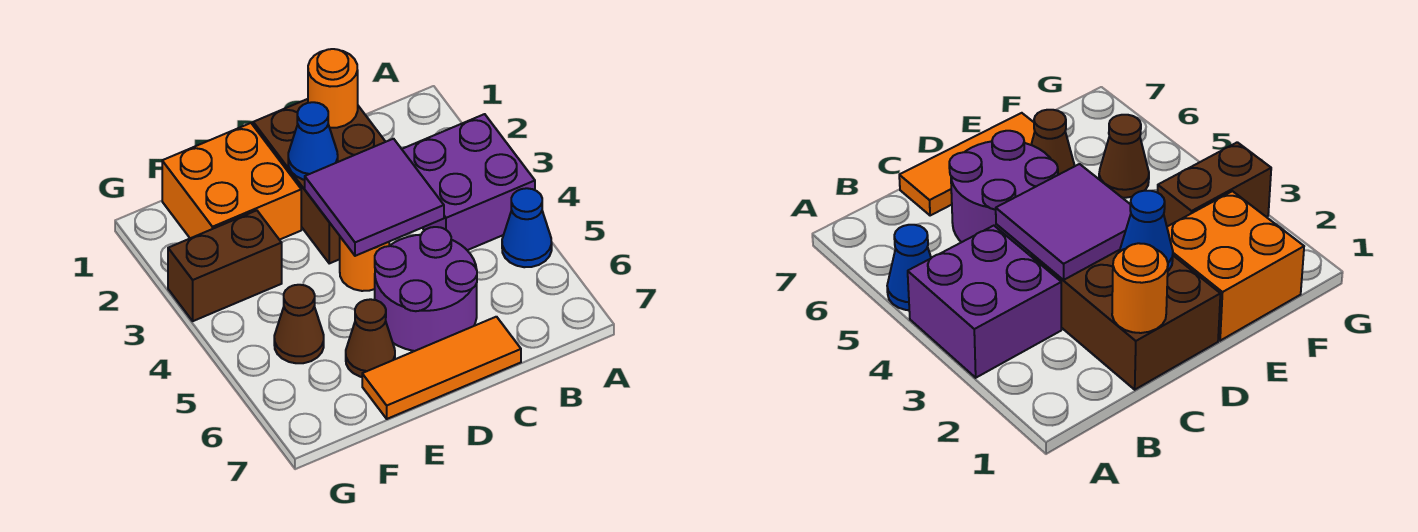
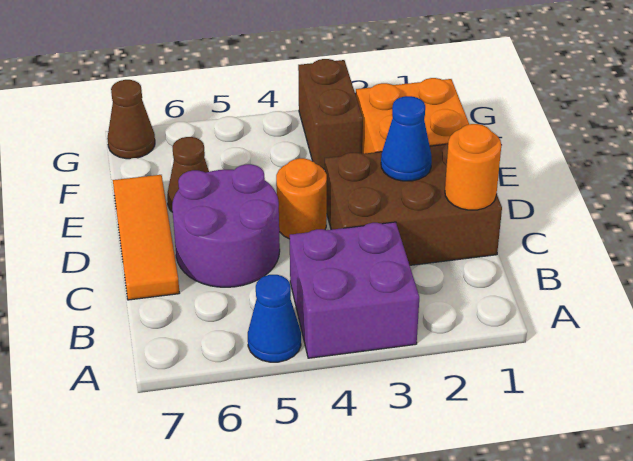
purple tile C3:D4 level 2 -> none
brown cone F5 level 1 -> brown cone G7 level 1

